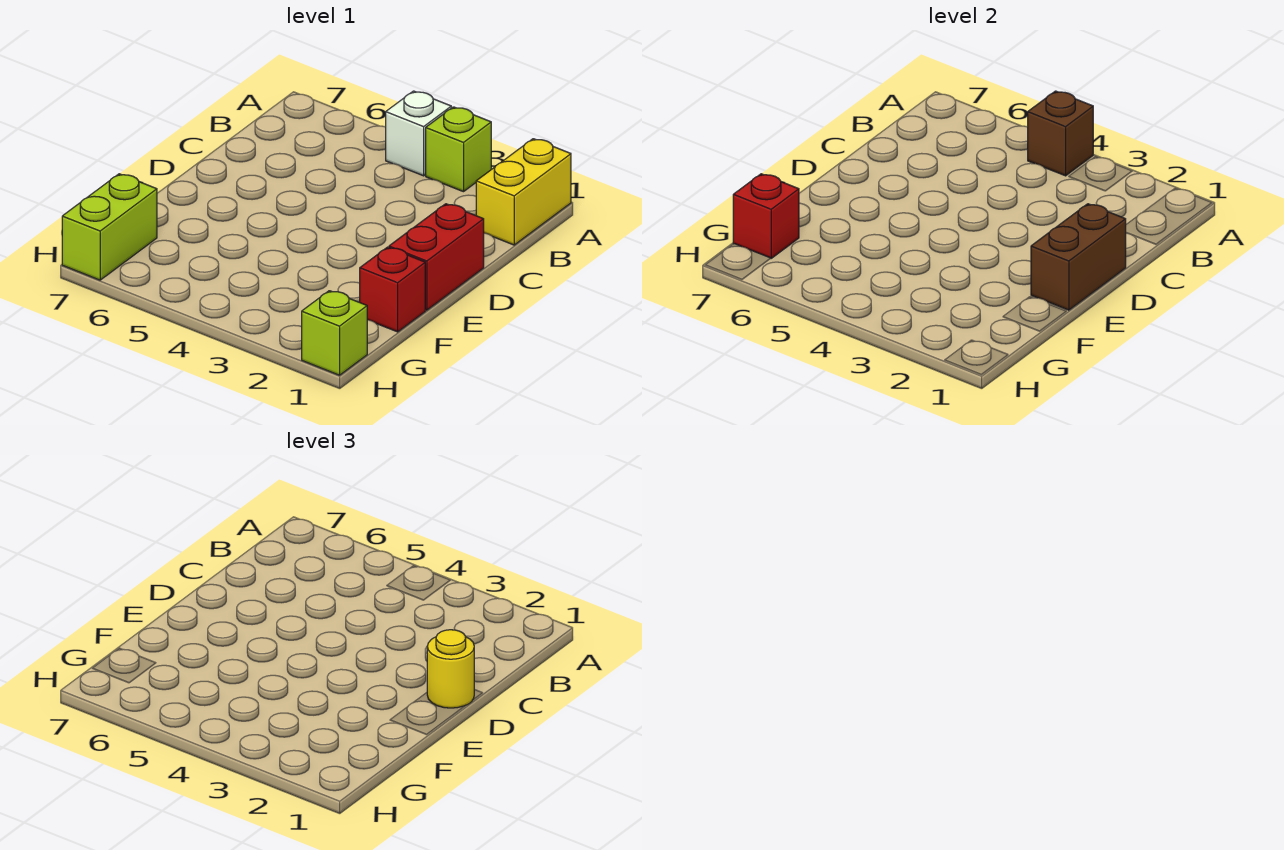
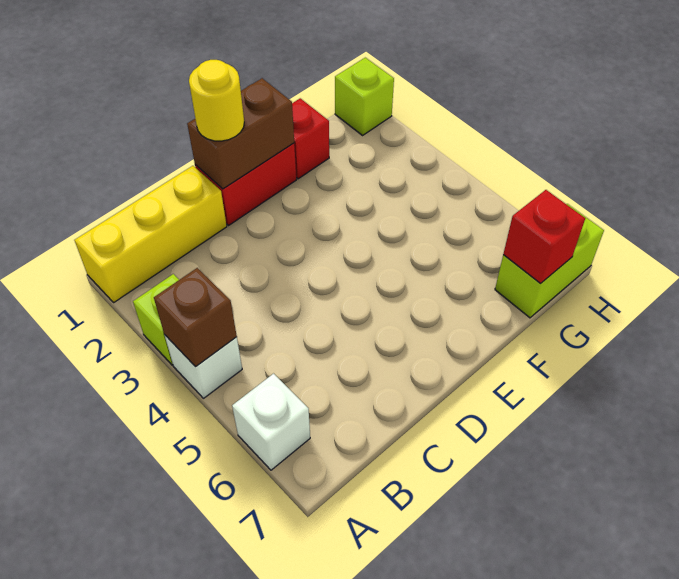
yellow brick A1:B1 level 1 -> yellow brick A1:C1 level 1
none -> white brick A6 level 1

